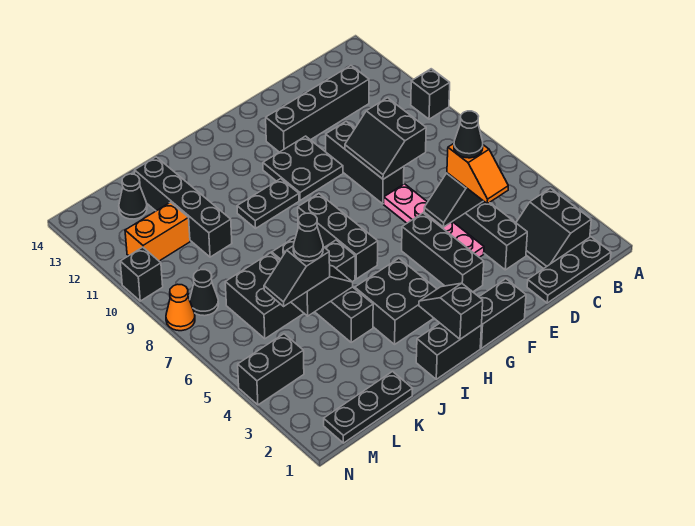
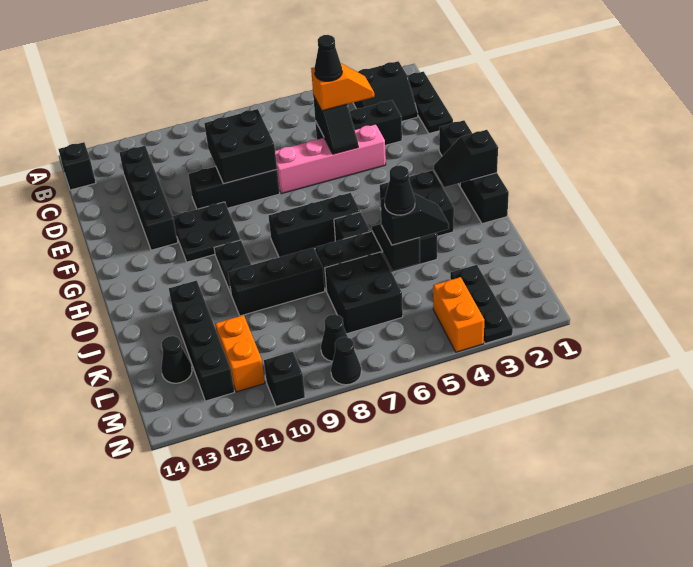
black brick A10 level 1 -> black brick B14 level 1
black slope D8:E9 level 2 top D -> black brick D8:E9 level 2
pink plate E4:E7 level 1 -> pink brick E4:E7 level 1
black brick F3:F5 level 1 -> black brick J8:J10 level 1
black plate K1:M1 level 1 -> black plate L3:N3 level 1
black slope K5:L5 level 3 top K -> black slope K4:K5 level 3 top 5
black brick K10:K13 level 1 -> black brick J12:M12 level 1
black brick M4:N4 level 1 -> orange brick M4:N4 level 1
orange cone N8 level 1 -> black cone N8 level 1

